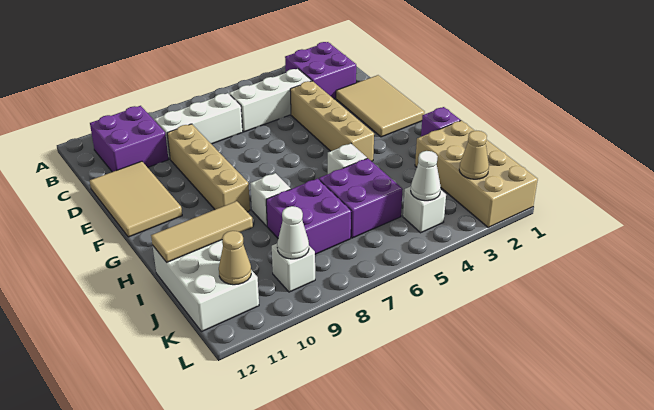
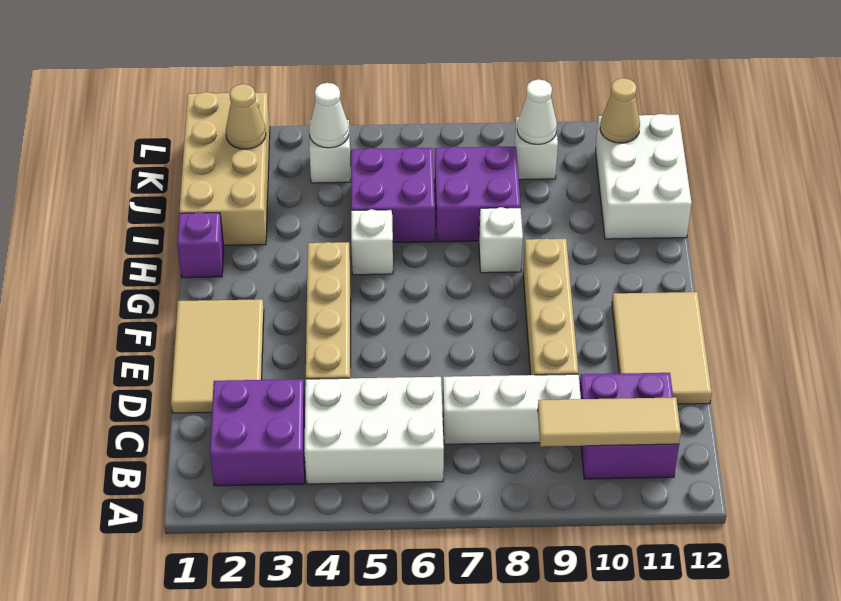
white brick C4:C6 level 1 -> white brick B4:C6 level 1
tan tile I10:I12 level 2 -> tan tile B9:B11 level 2

